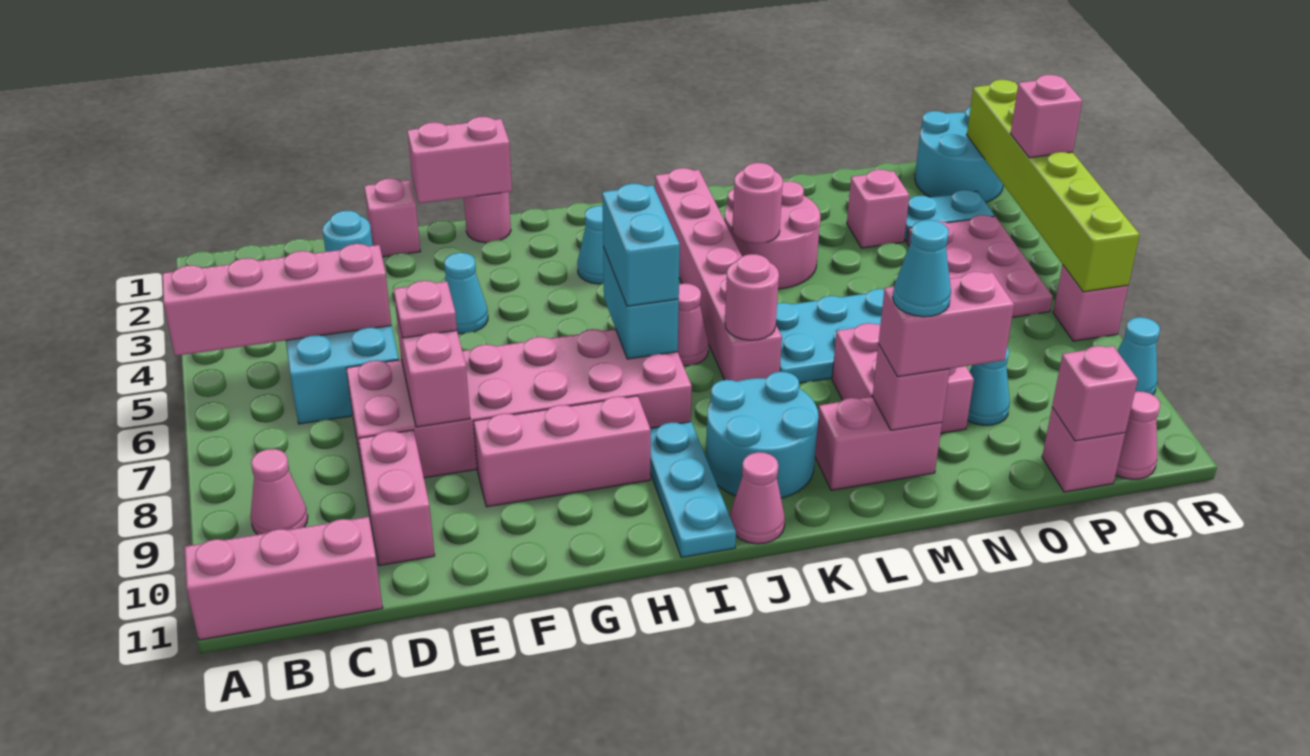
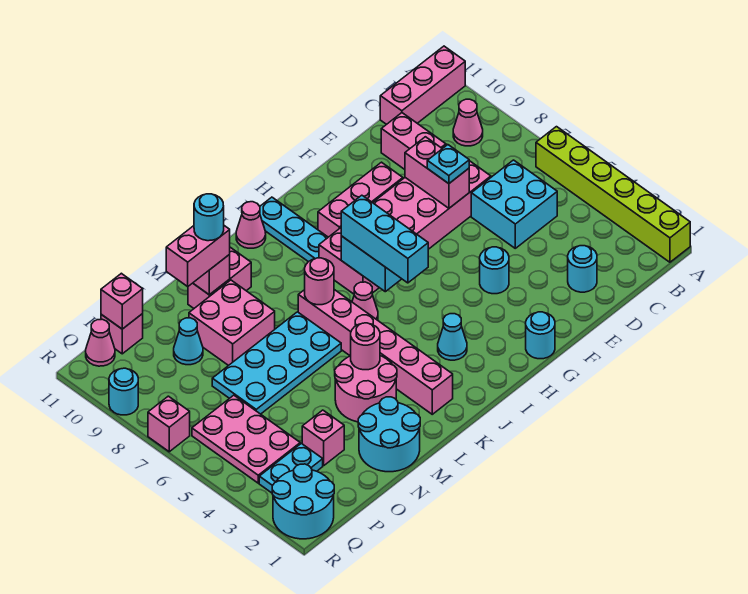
pink brick A5:D5 level 2 -> none
pink brick E1 level 1 -> none
pink plate E7 level 3 -> cyan plate E7 level 3
pink brick F1:G1 level 2 -> none
cyan cone F4 level 1 -> cyan round brick F4 level 1
pink round brick G1 level 1 -> cyan round brick G1 level 1
cyan brick I6:I7 level 3 -> cyan brick I5:I7 level 3
cyan round brick J9:K10 level 1 -> cyan round brick M1:N2 level 1
cyan cone M10 level 4 -> cyan round brick M10 level 4
lime brick R2:R7 level 2 -> lime brick A1:A6 level 1
pink brick R4 level 3 -> none
cyan cone R9 level 1 -> cyan round brick R9 level 1

